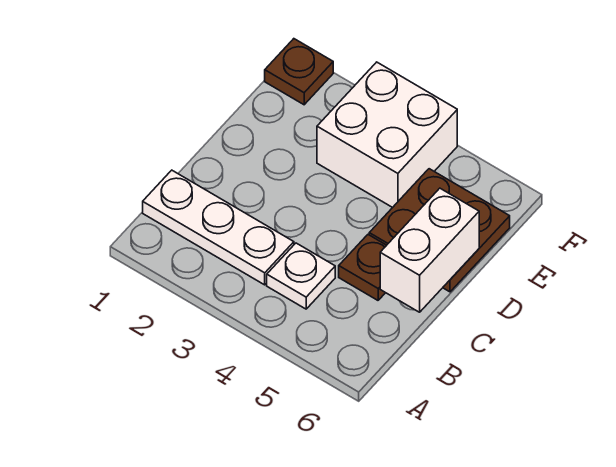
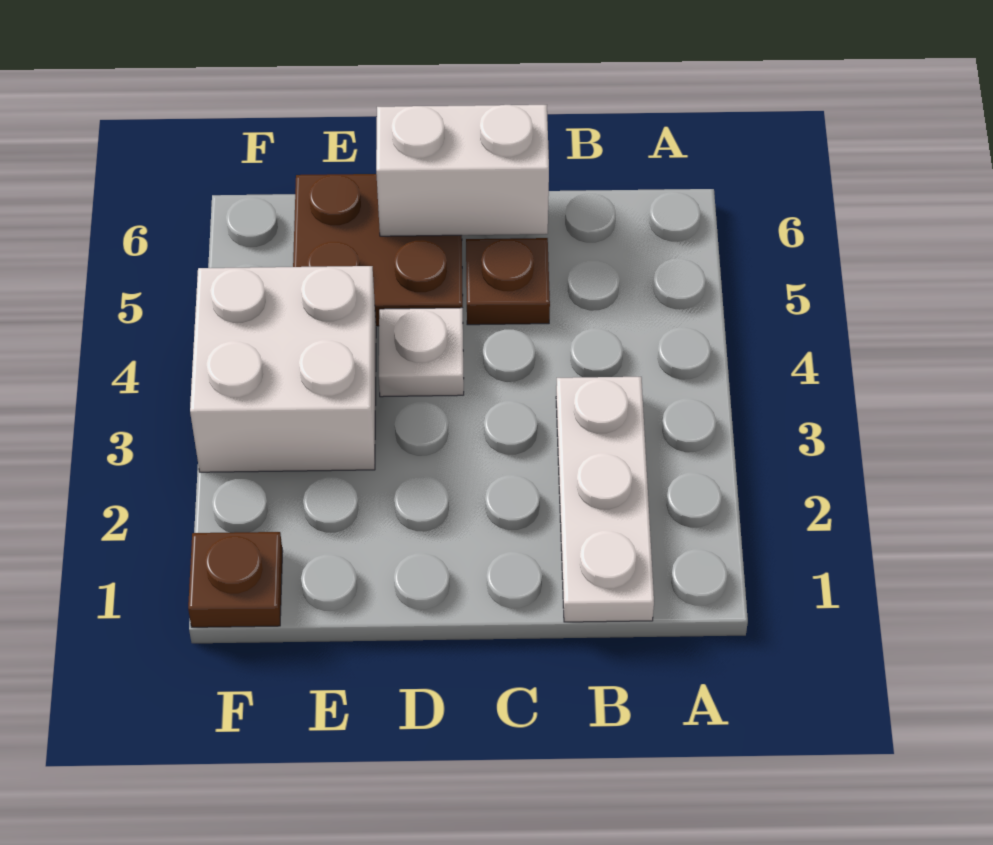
white plate B4 level 1 -> white plate D4 level 1

